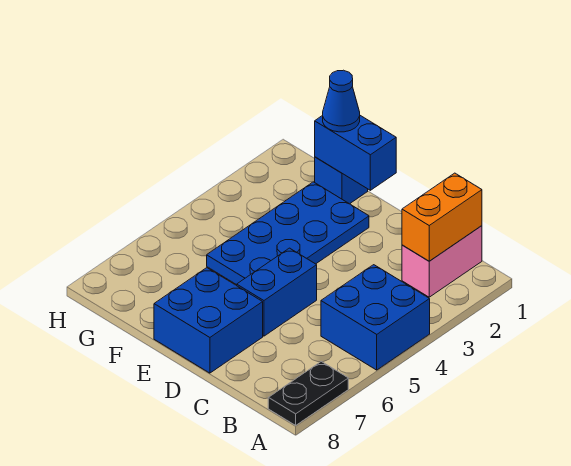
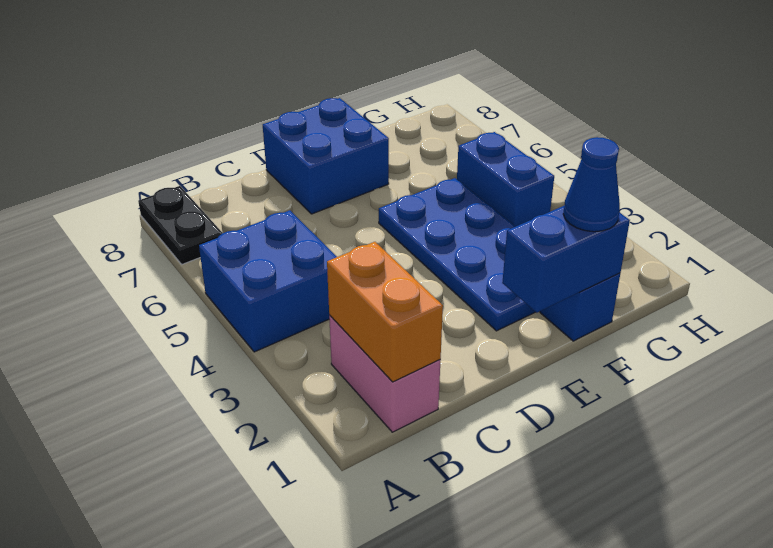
blue brick D5:D6 level 1 -> blue brick G4:G5 level 1

